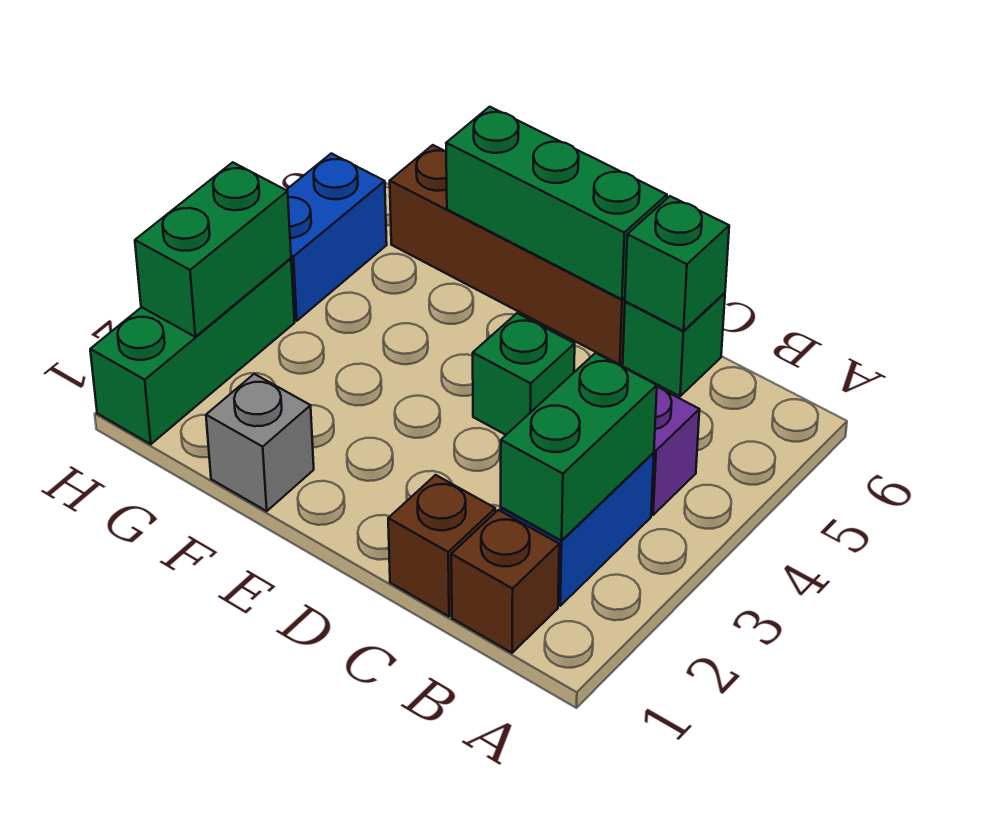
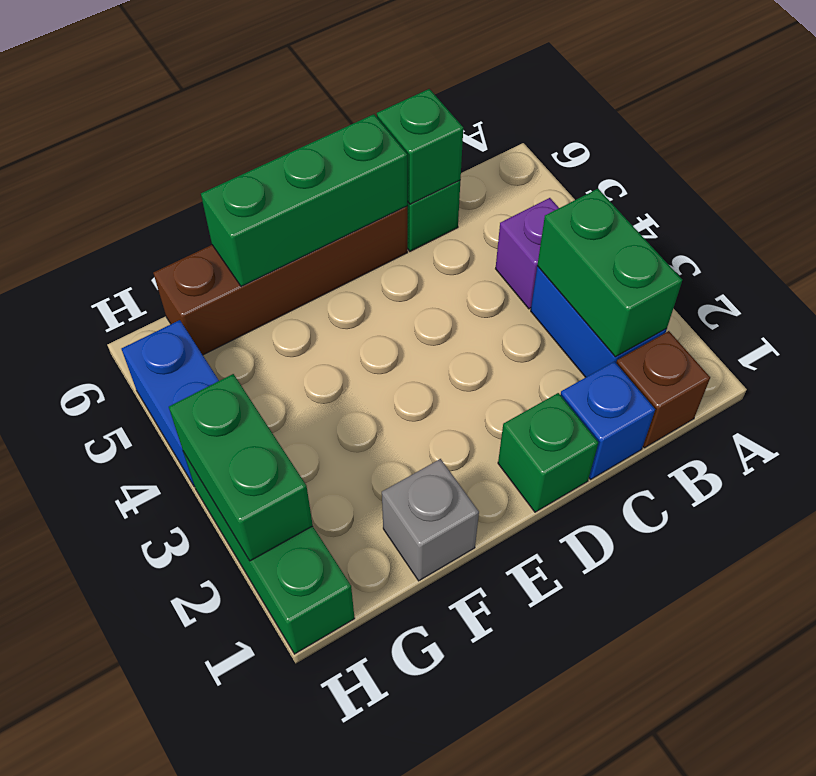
brown brick C1 level 1 -> blue brick C1 level 1
green brick D4 level 1 -> green brick D1 level 1

